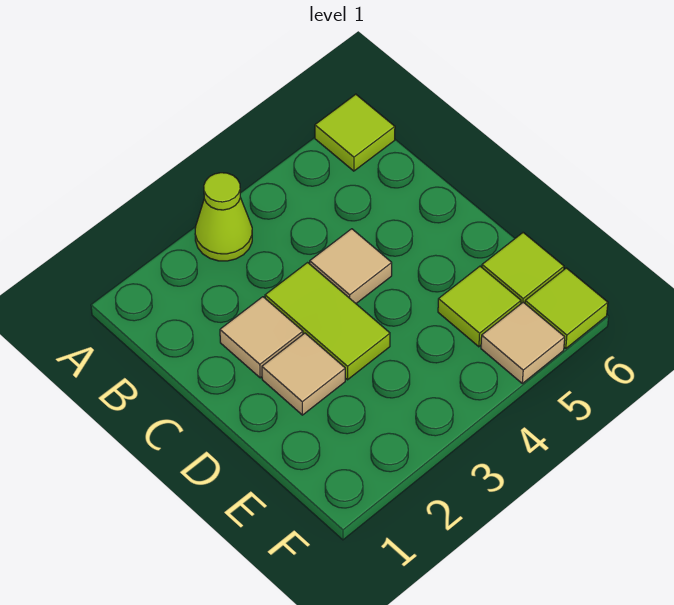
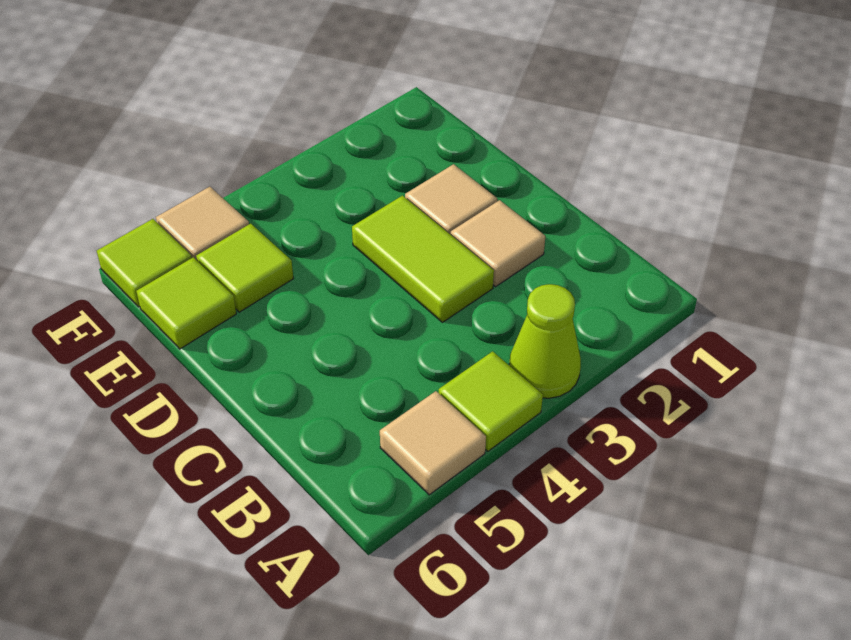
lime tile A6 level 1 -> lime tile A4 level 1
tan tile C4 level 1 -> tan tile A5 level 1

